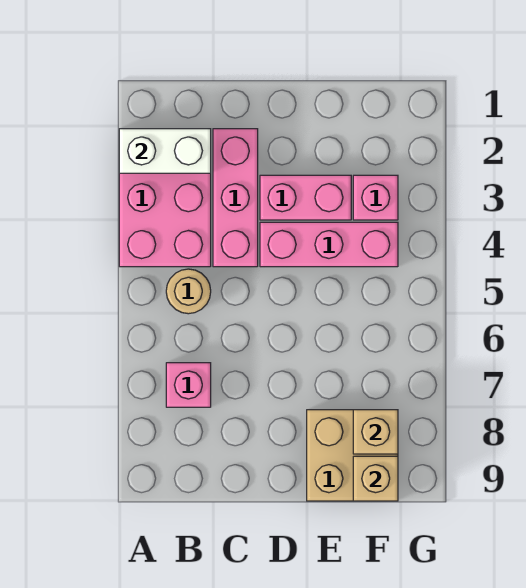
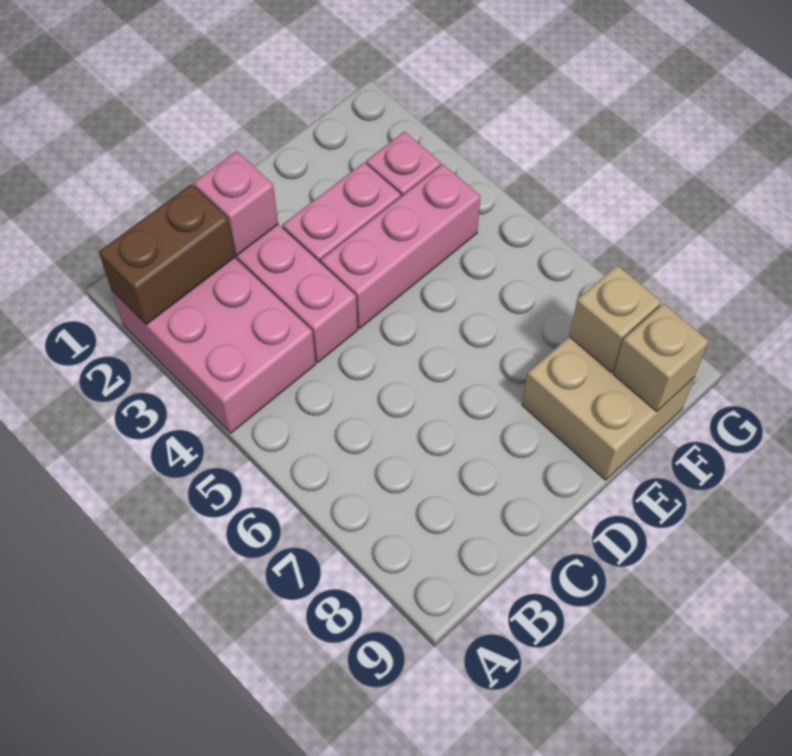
white brick A2:B2 level 2 -> brown brick A2:B2 level 2
tan round brick B5 level 1 -> none
pink brick B7 level 1 -> pink brick C2 level 2

